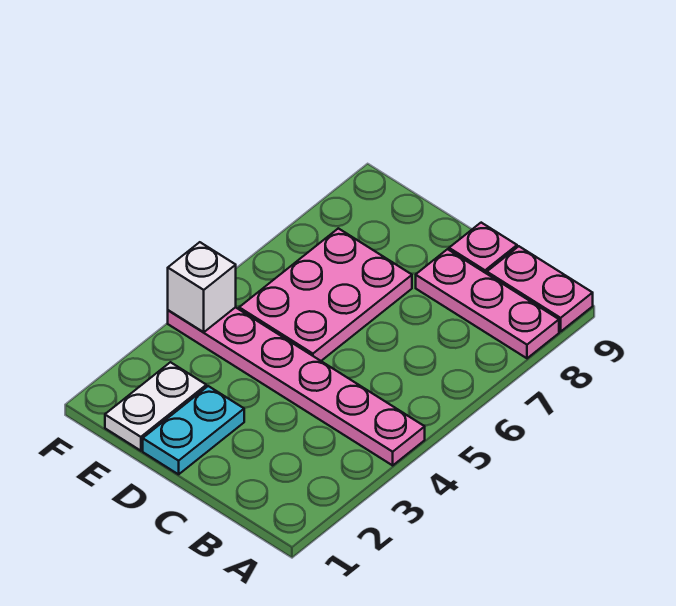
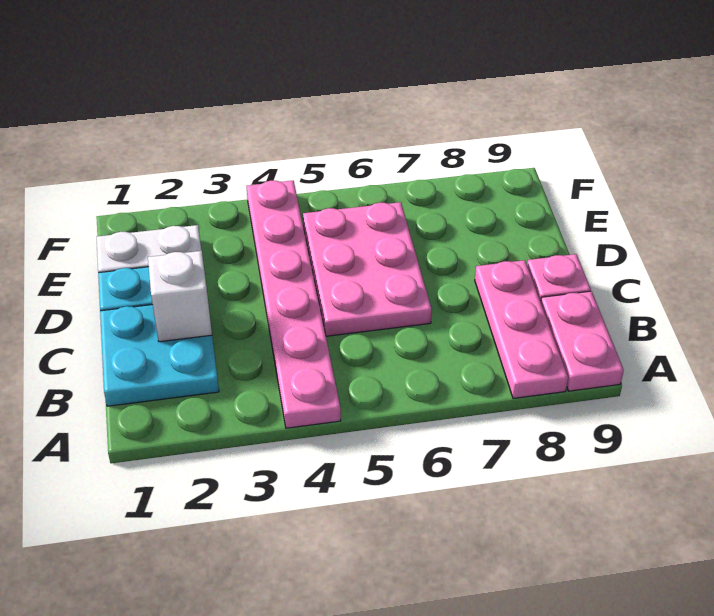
none -> cyan plate B1:C2 level 1
pink plate D5:E7 level 1 -> pink plate C5:E6 level 1
white brick F4 level 2 -> white brick C2 level 2

